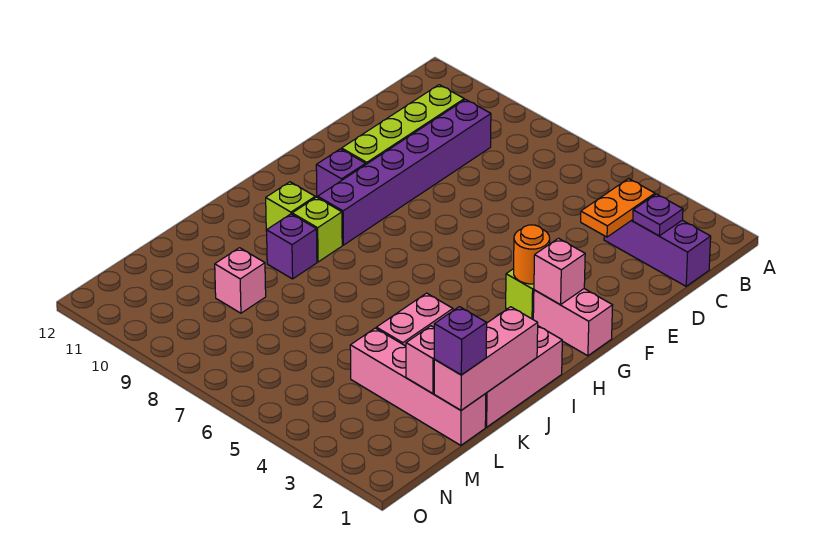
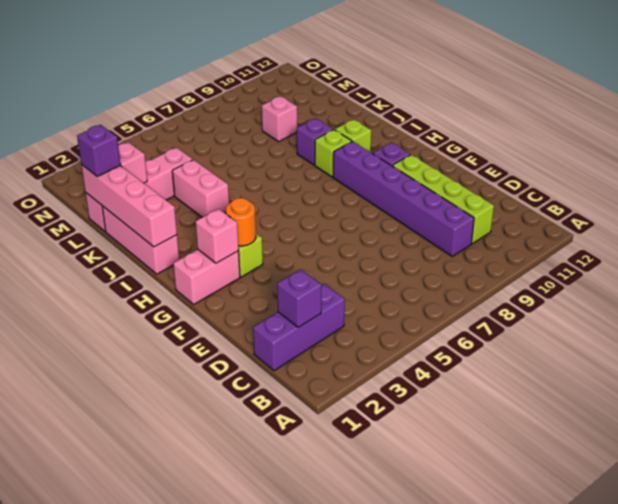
purple plate C2 level 2 -> purple brick C2 level 2
orange plate C3:D3 level 2 -> none
pink brick J1:L1 level 2 -> pink brick I1:L1 level 2

